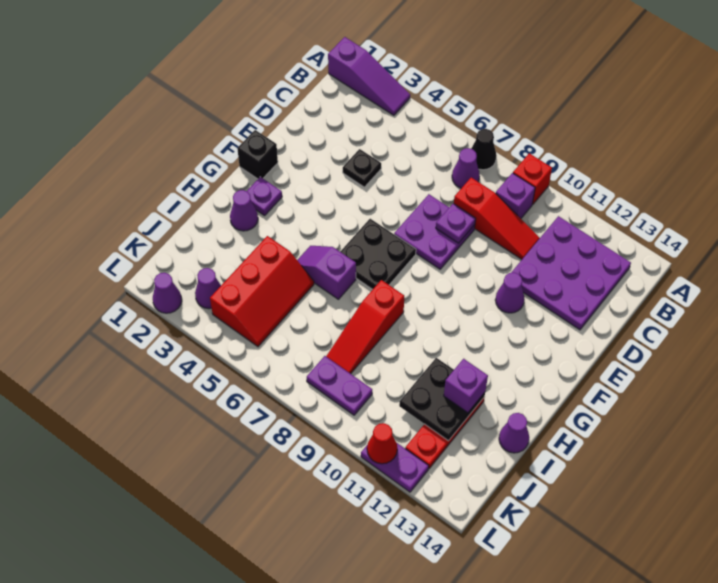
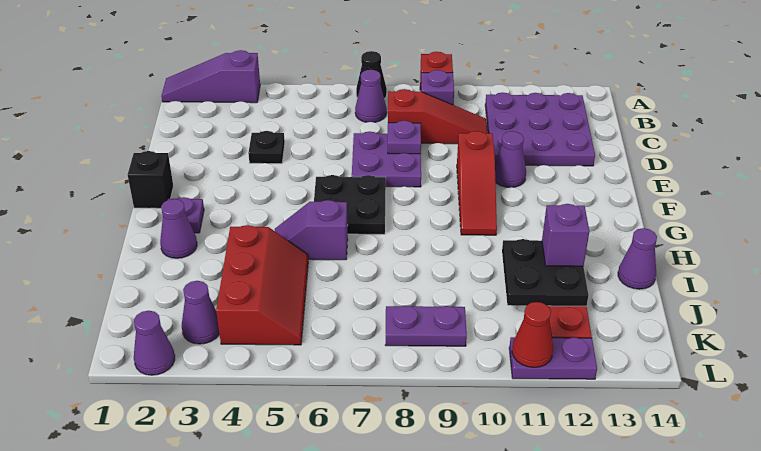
purple slope A1:A3 level 1 top 1 -> purple slope A1:A3 level 1 top 3
red slope H8:J8 level 1 top H -> red slope E10:G10 level 1 top E

